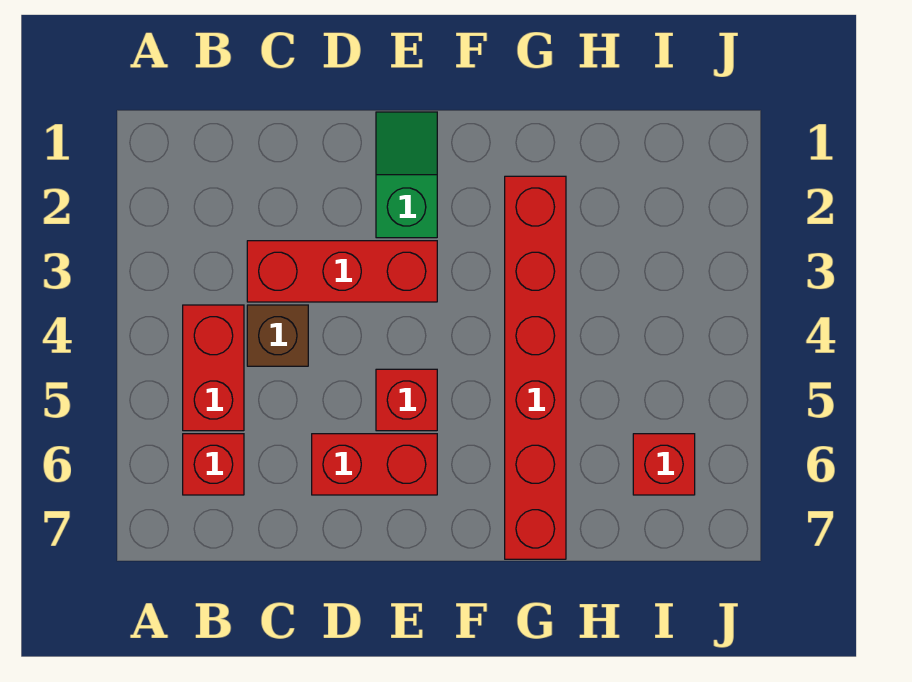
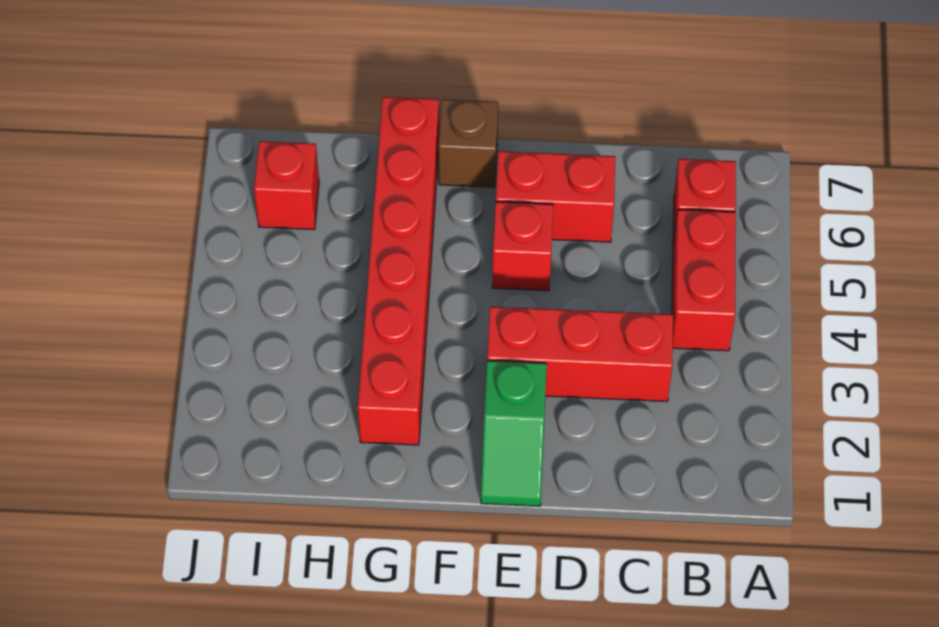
brown brick C4 level 1 -> brown brick F7 level 1

